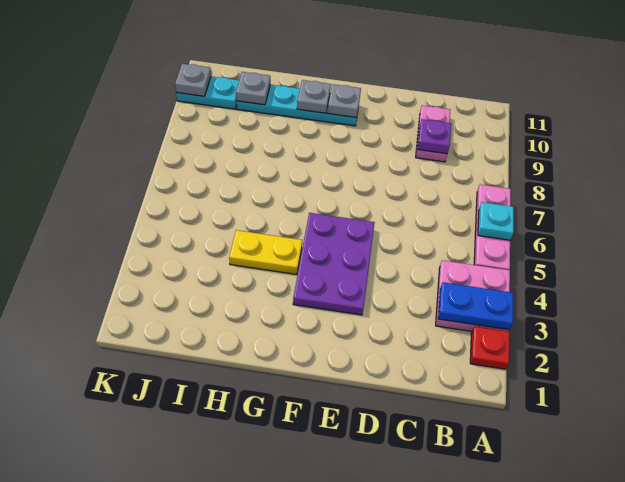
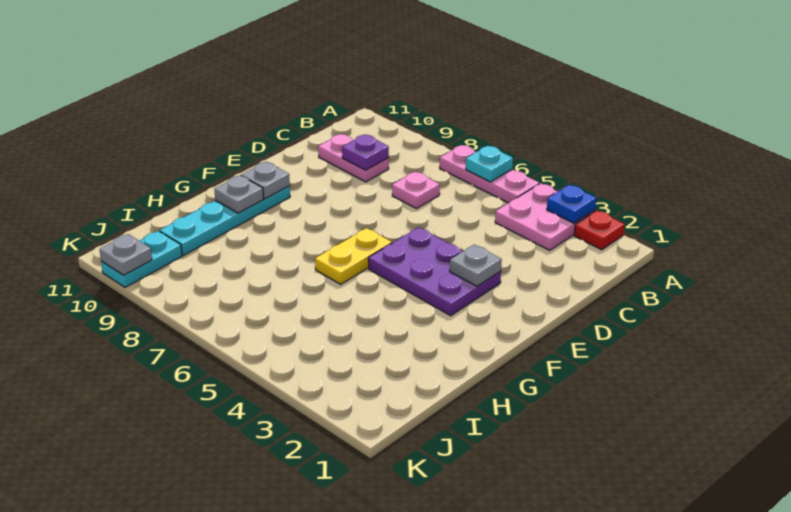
blue plate A3:B3 level 2 -> blue plate A3 level 2
none -> pink plate C7 level 1
yellow plate G4:H4 level 1 -> yellow plate F6:G6 level 1
grey plate I10 level 2 -> grey plate E3 level 2

